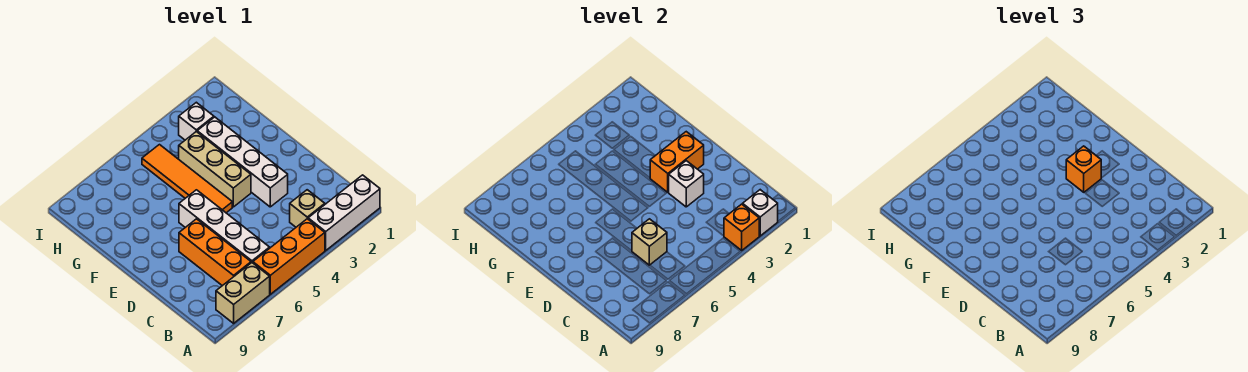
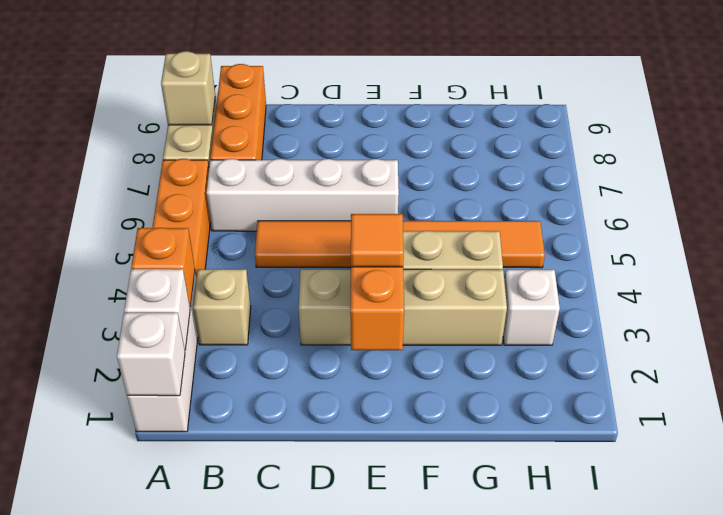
orange brick B7:D7 level 1 -> orange brick B7:B9 level 1
tan brick C6 level 2 -> tan brick A8 level 2
white brick D3:G3 level 1 -> tan brick D3:G3 level 1
white brick D3 level 2 -> white brick A1 level 2
orange brick E3 level 3 -> orange tile E3 level 3
orange tile E5:H5 level 1 -> orange tile C5:H5 level 1

